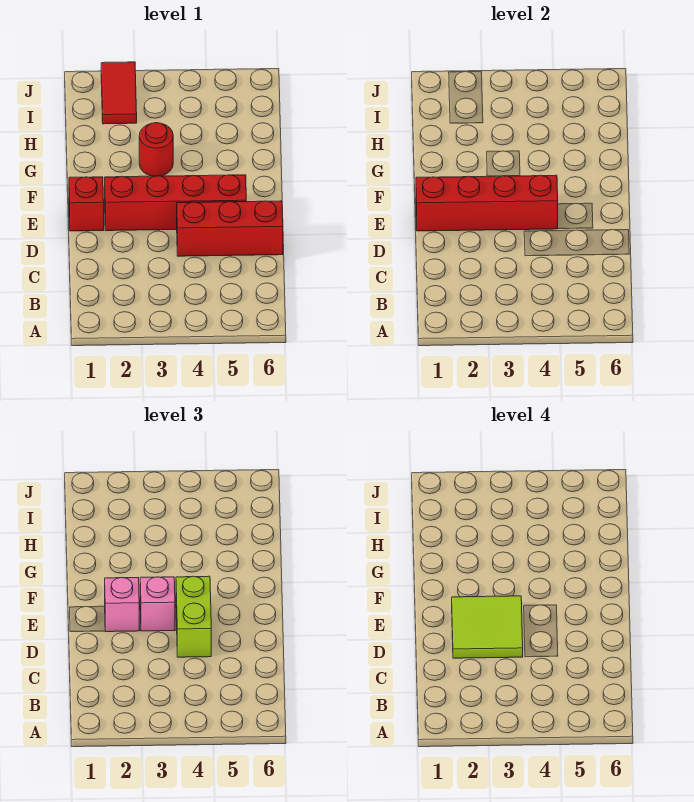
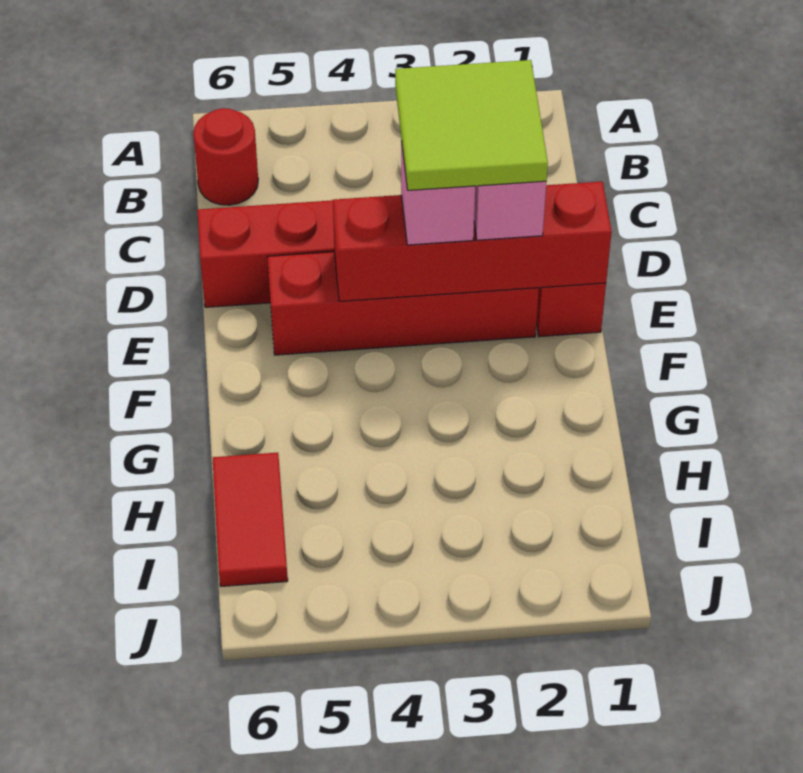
lime brick D4:E4 level 3 -> none
red round brick G3 level 1 -> red round brick B6 level 1
red tile I2:J2 level 1 -> red tile H6:I6 level 1

